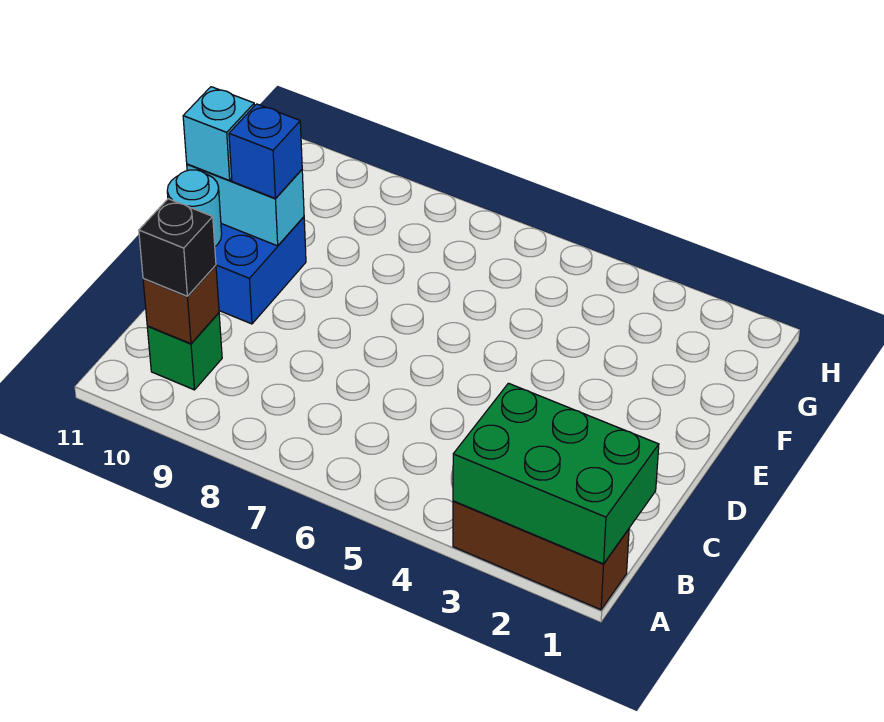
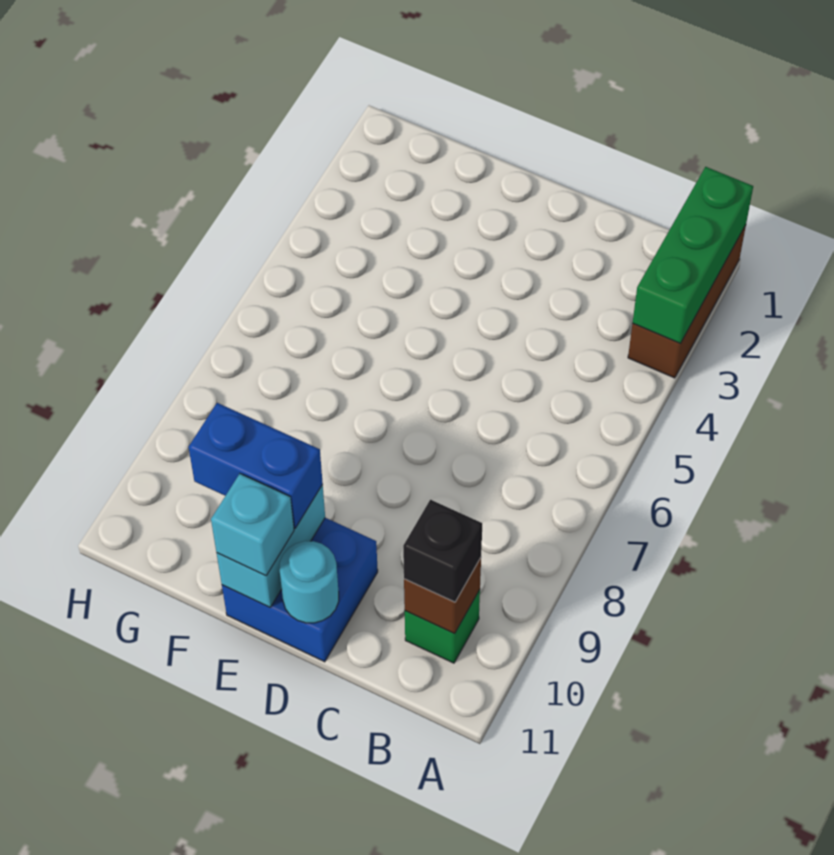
green brick A1:B3 level 2 -> green brick A1:A3 level 2
blue brick E10 level 3 -> blue brick E10:F10 level 3

